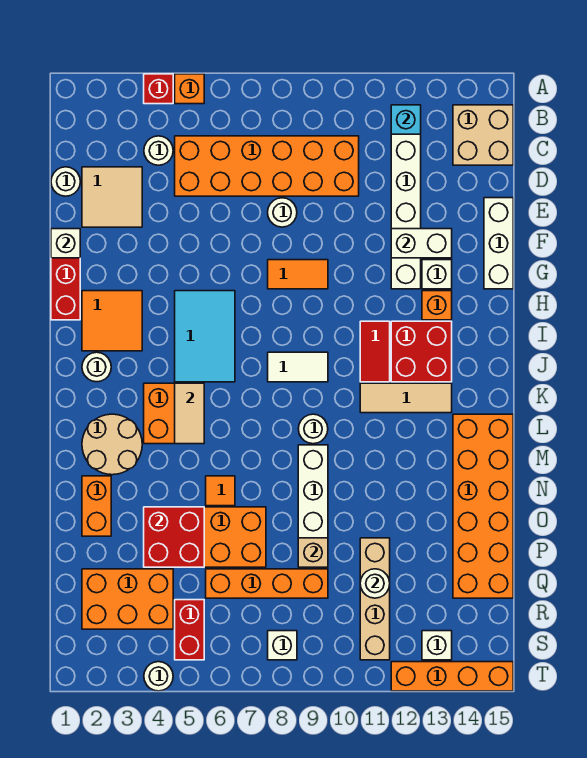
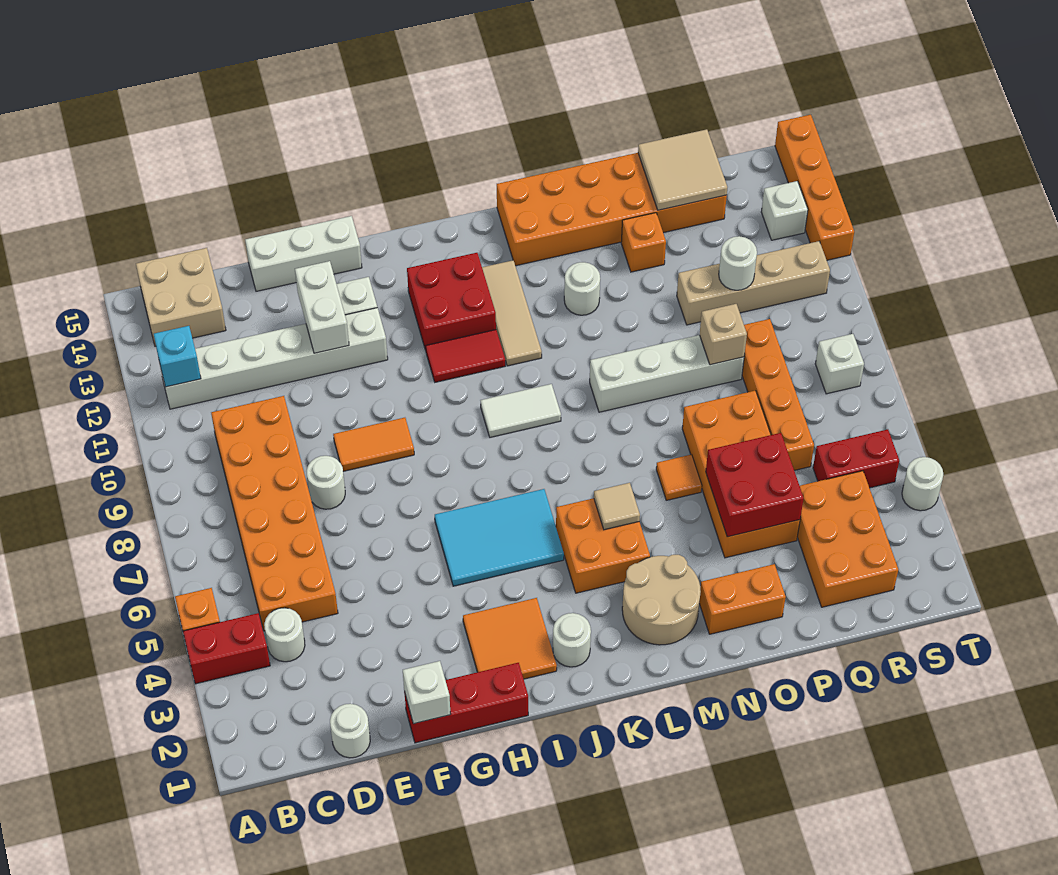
red brick A4 level 1 -> red brick A4:B4 level 1
tan tile D2:E3 level 1 -> tan tile P14:Q15 level 2
orange tile G8:G9 level 1 -> orange tile F9:G9 level 1
orange brick H13 level 1 -> orange brick O13 level 1
white tile J8:J9 level 1 -> white tile J9:K9 level 1
tan tile K5:L5 level 2 -> tan tile L5 level 2
white round brick L9 level 1 -> white round brick M12 level 1

